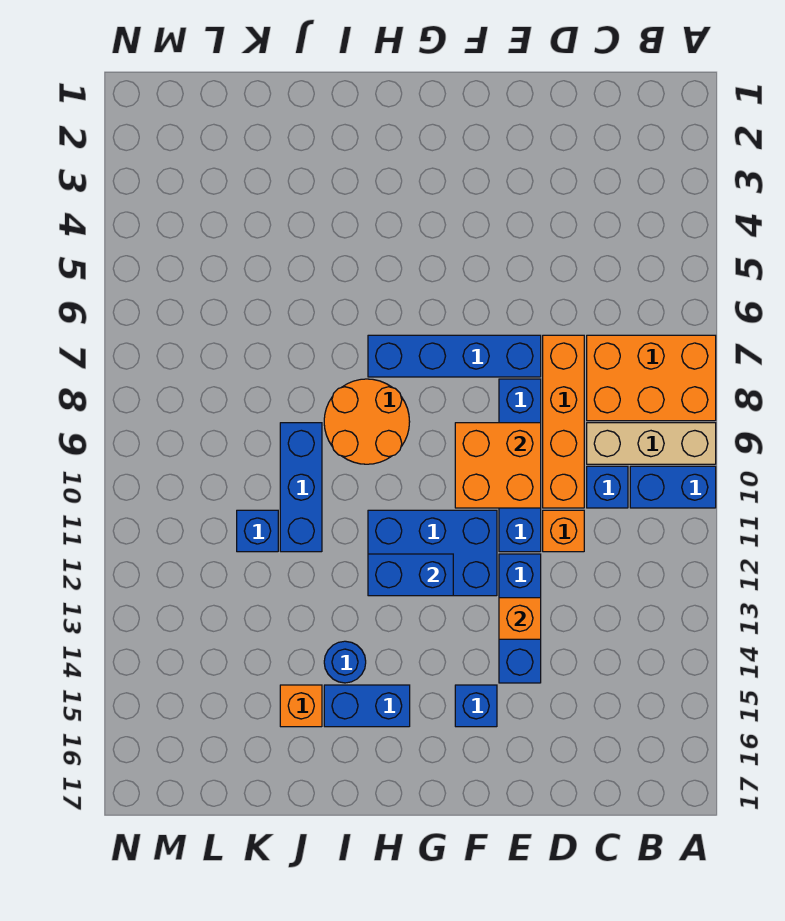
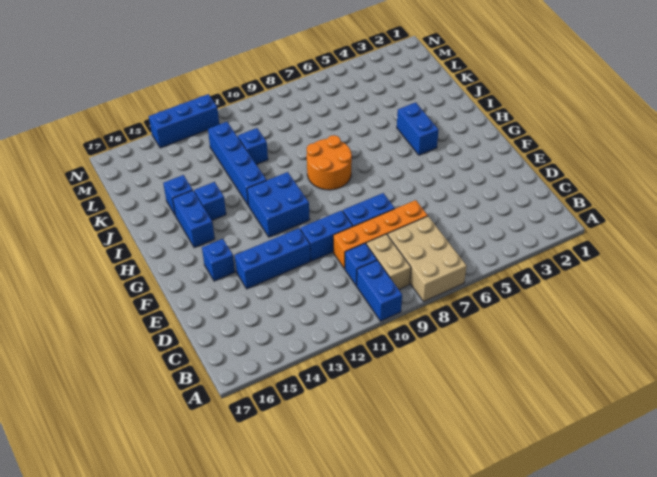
orange brick A7:C8 level 1 -> tan brick A7:C8 level 1
tan brick A9:C9 level 1 -> tan brick B9:C9 level 1
orange brick D11 level 1 -> none
blue brick E7:H7 level 1 -> blue brick I12:L12 level 1
orange brick E9:F10 level 2 -> none
orange brick E13 level 2 -> none
blue brick F11:H12 level 1 -> blue brick G11:H12 level 1
blue brick G12:H12 level 2 -> blue brick H4:I4 level 1
blue round brick I14 level 1 -> blue brick I14 level 1
blue brick J9:J11 level 1 -> blue brick N12:N14 level 1
orange brick J15 level 1 -> blue brick J15 level 1

